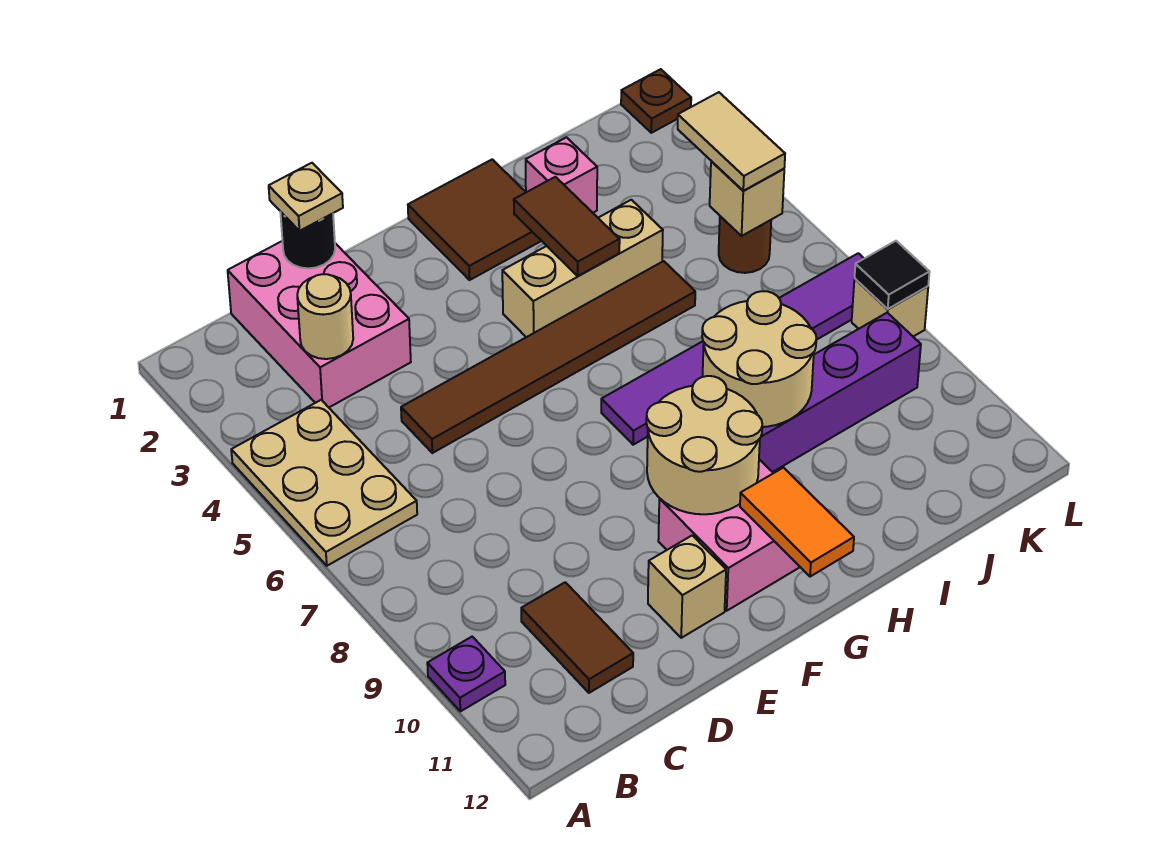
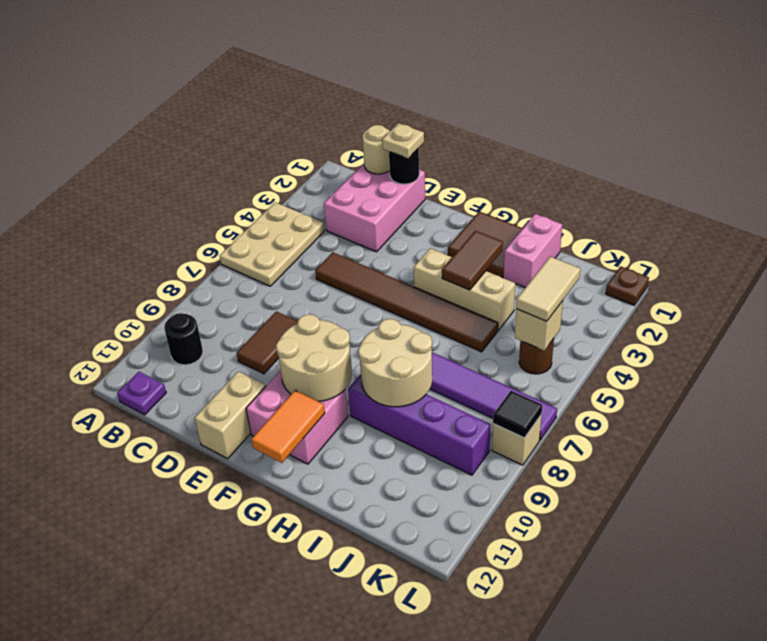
purple plate A10 level 1 -> purple plate B12 level 1
none -> black round brick B10 level 1
tan round brick C3 level 2 -> tan round brick C1 level 2
brown tile C10:C11 level 1 -> brown tile D8:D9 level 1
tan brick E11 level 1 -> tan brick E11:E12 level 1
pink brick I2 level 1 -> pink brick I1:I2 level 1

